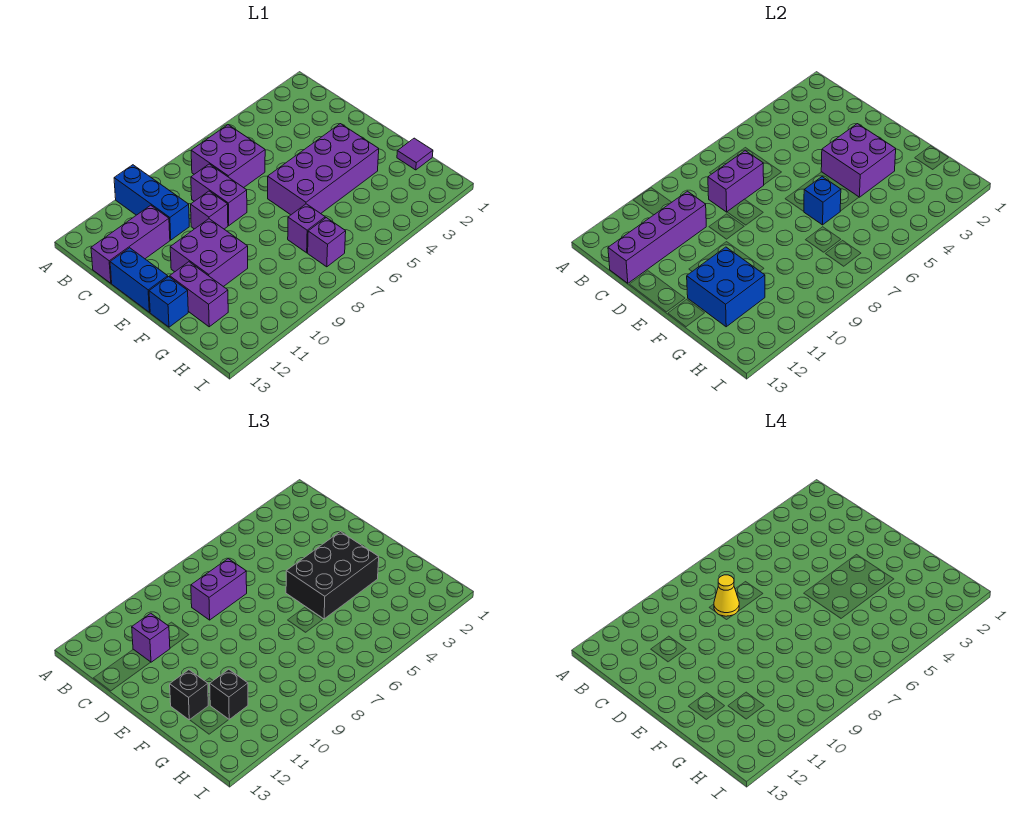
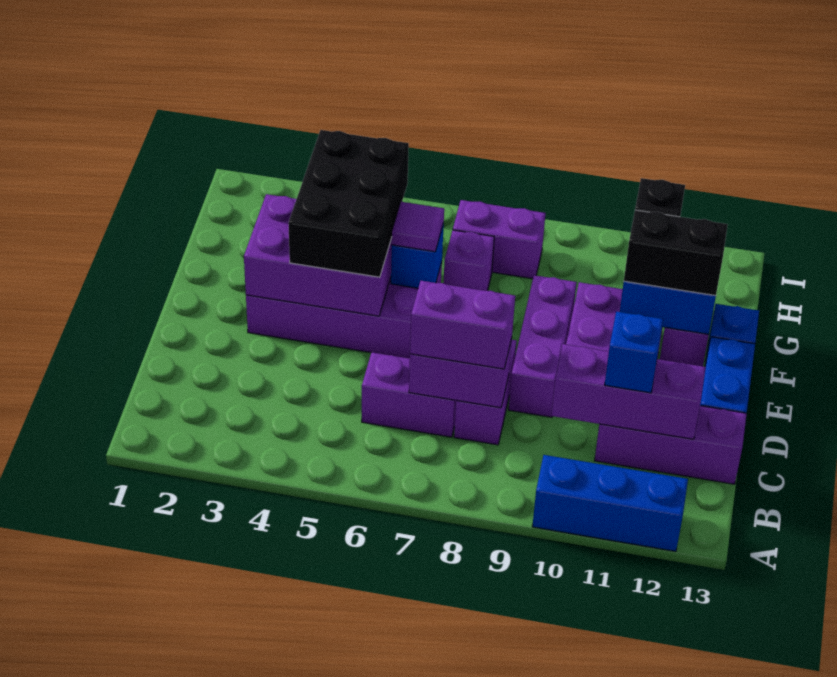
blue brick A10:C10 level 1 -> blue brick A10:A12 level 1
purple brick B6:C7 level 1 -> purple brick C6:C7 level 1
yellow cone C8 level 4 -> none
purple brick C10:C13 level 2 -> purple brick C10:C12 level 2
purple brick C11 level 3 -> blue brick C11 level 3
purple brick D9 level 1 -> purple brick D9:F9 level 1
purple brick E3:F4 level 2 -> purple brick E3:F5 level 2
black brick E3:F5 level 3 -> black brick E4:G5 level 3
black brick F12 level 3 -> black brick F11:F12 level 3
purple tile G1 level 1 -> purple tile F6 level 3
purple brick H7 level 1 -> purple brick H7:H8 level 1

